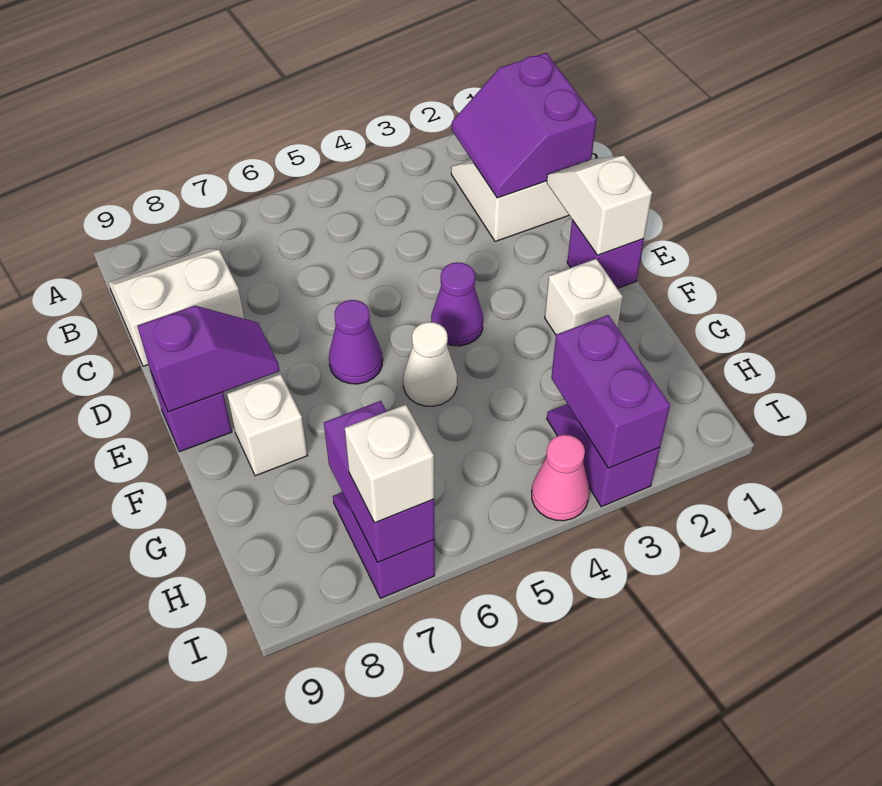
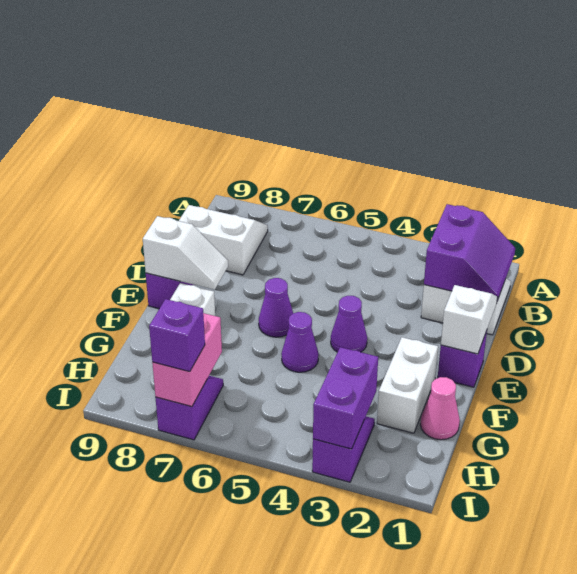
purple slope B1:C2 level 2 top 1 -> purple slope B1:C2 level 2 top 2
purple slope E8:E9 level 2 top 9 -> white slope E8:E9 level 2 top 9
white brick F2 level 1 -> white brick F2:G2 level 1
white cone F5 level 1 -> purple cone F5 level 1
purple brick H7:I7 level 2 -> pink brick H7:I7 level 2
pink cone I4 level 1 -> pink cone G1 level 1
white brick I7 level 3 -> purple brick I7 level 3

